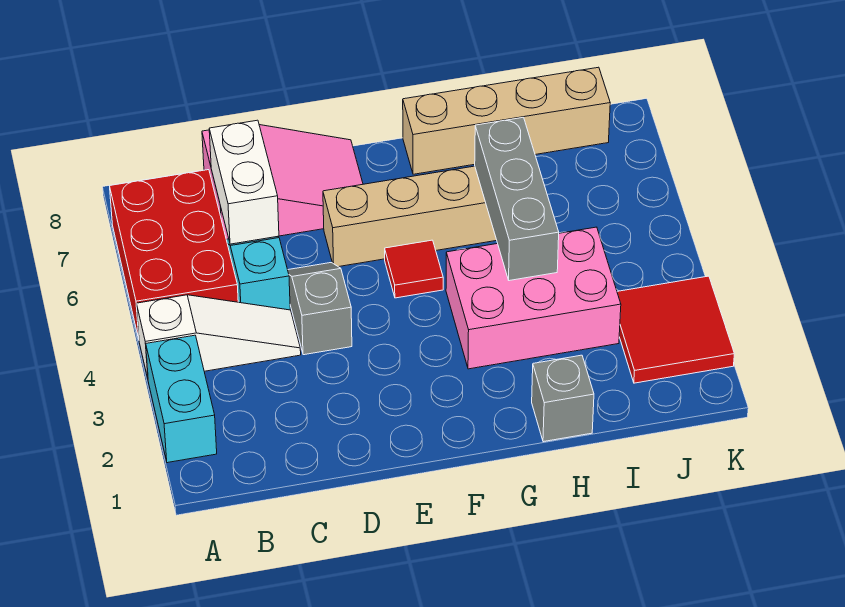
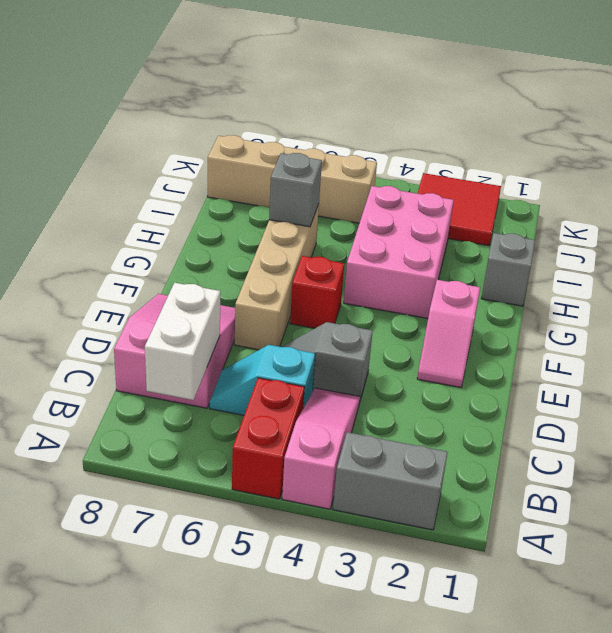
cyan brick A2:A3 level 1 -> grey brick A2:A3 level 1
white slope A4:C4 level 1 top A -> pink slope A4:C4 level 1 top A
red brick A5:B7 level 1 -> red brick A5:B5 level 1
white brick C6:C7 level 2 -> white brick B7:C7 level 2
none -> pink slope E2:F2 level 1 top F
red tile F5 level 1 -> red brick F5 level 1
tan brick G8:J8 level 1 -> tan brick J5:J8 level 1
grey brick H4:H6 level 2 -> grey brick H6 level 2

